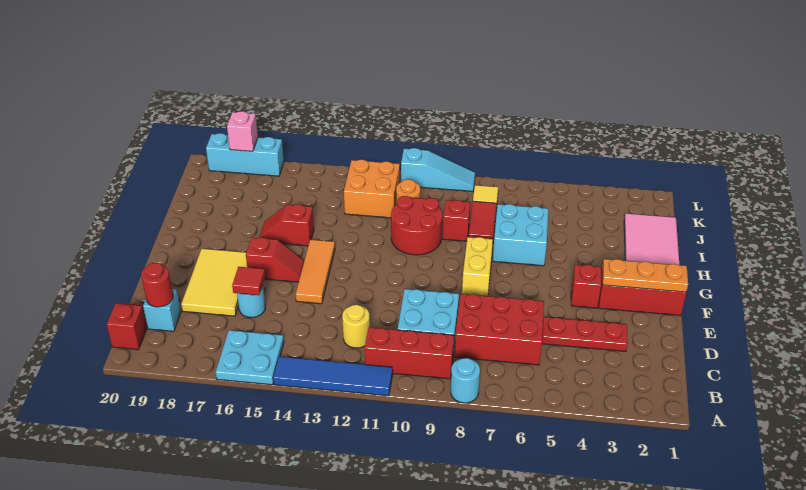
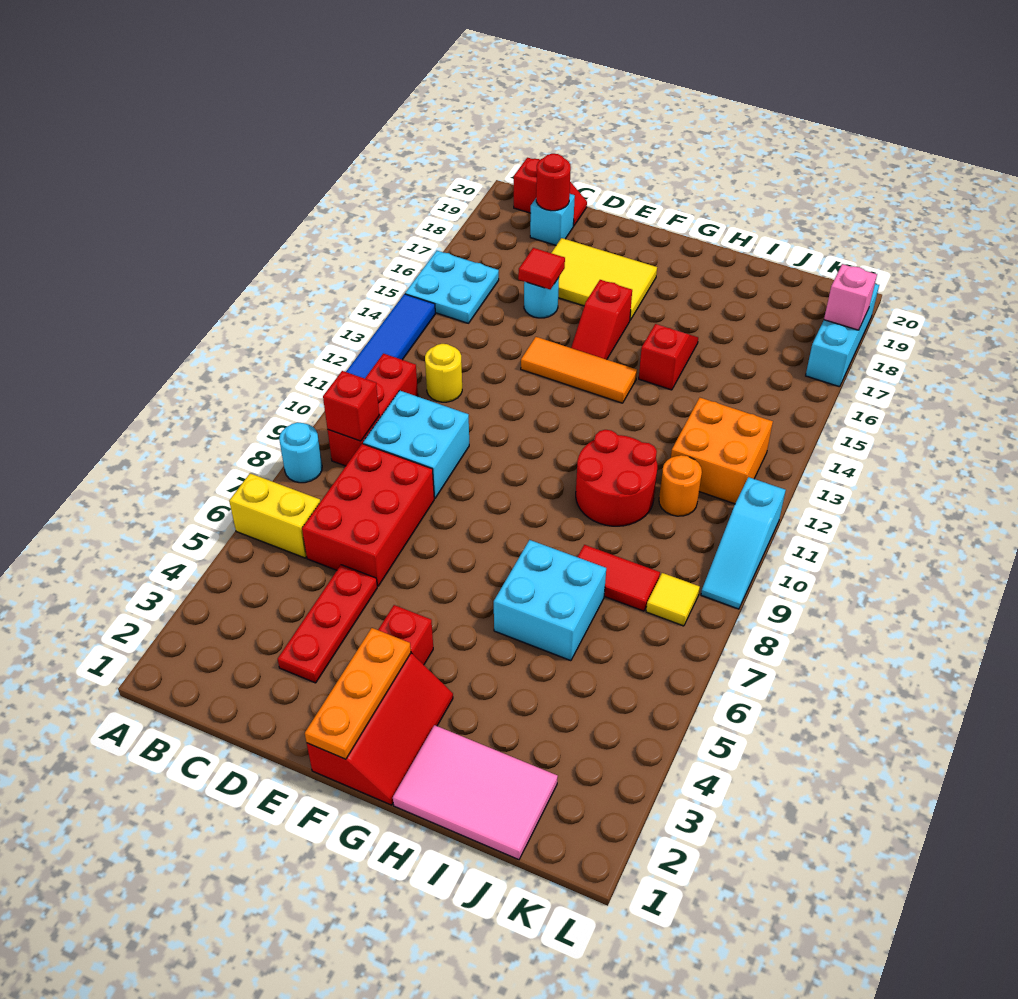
yellow brick F8:G8 level 1 -> yellow brick A6:B6 level 1
red brick I9 level 1 -> red brick B9 level 2

